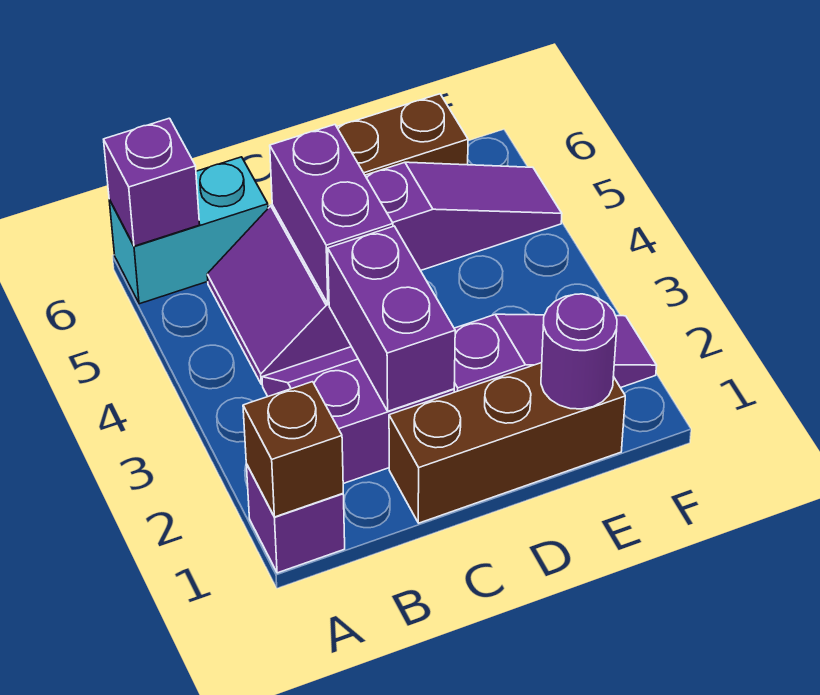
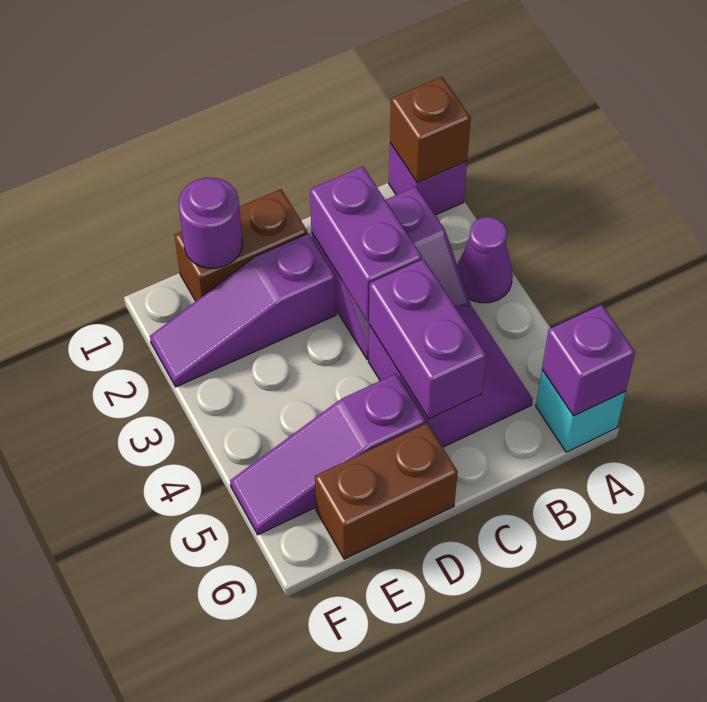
none -> purple cone A3 level 1
cyan brick A6:B6 level 1 -> cyan brick A6 level 1
brown brick C1:E1 level 1 -> brown brick D1:E1 level 1

